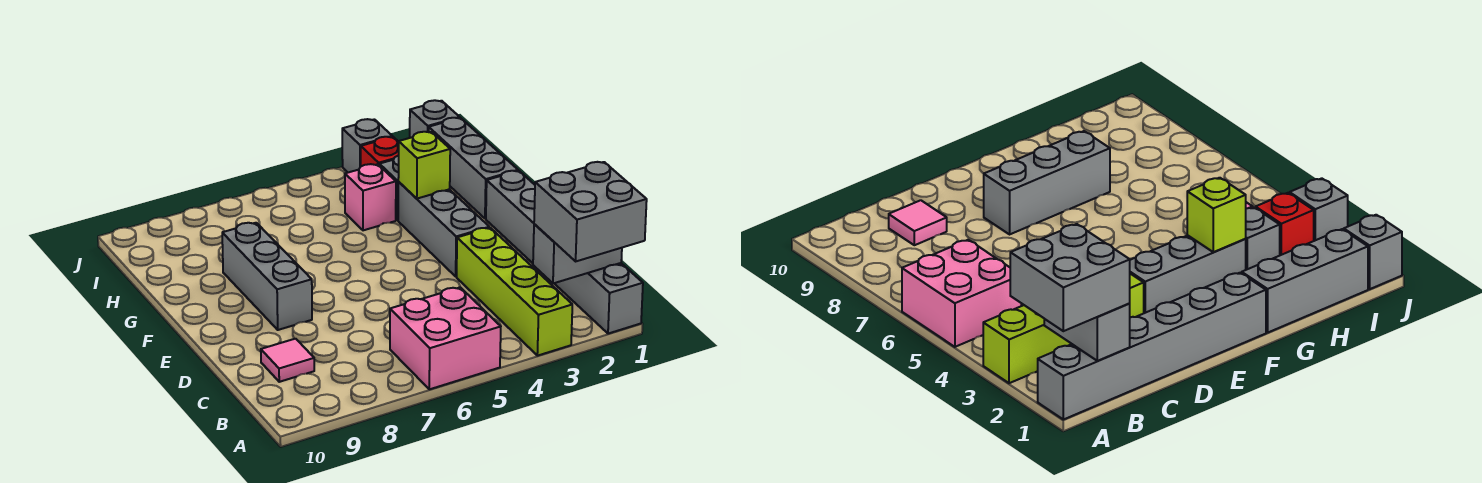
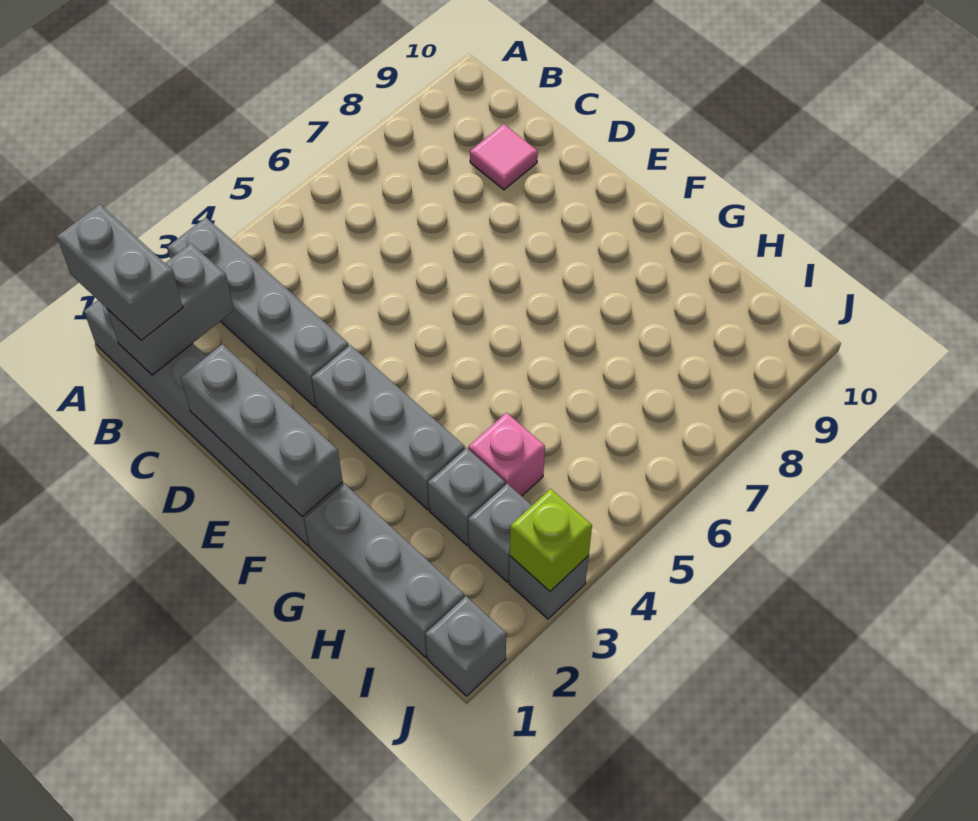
grey brick A1:B2 level 3 -> grey brick A1:B1 level 3
lime brick A3:D3 level 1 -> grey brick A3:D3 level 1
pink brick A5:B6 level 1 -> none
grey brick E8:G8 level 1 -> grey brick D1:F1 level 2
lime brick G3 level 2 -> lime brick J3 level 2
red brick I3 level 1 -> grey brick I3 level 1

